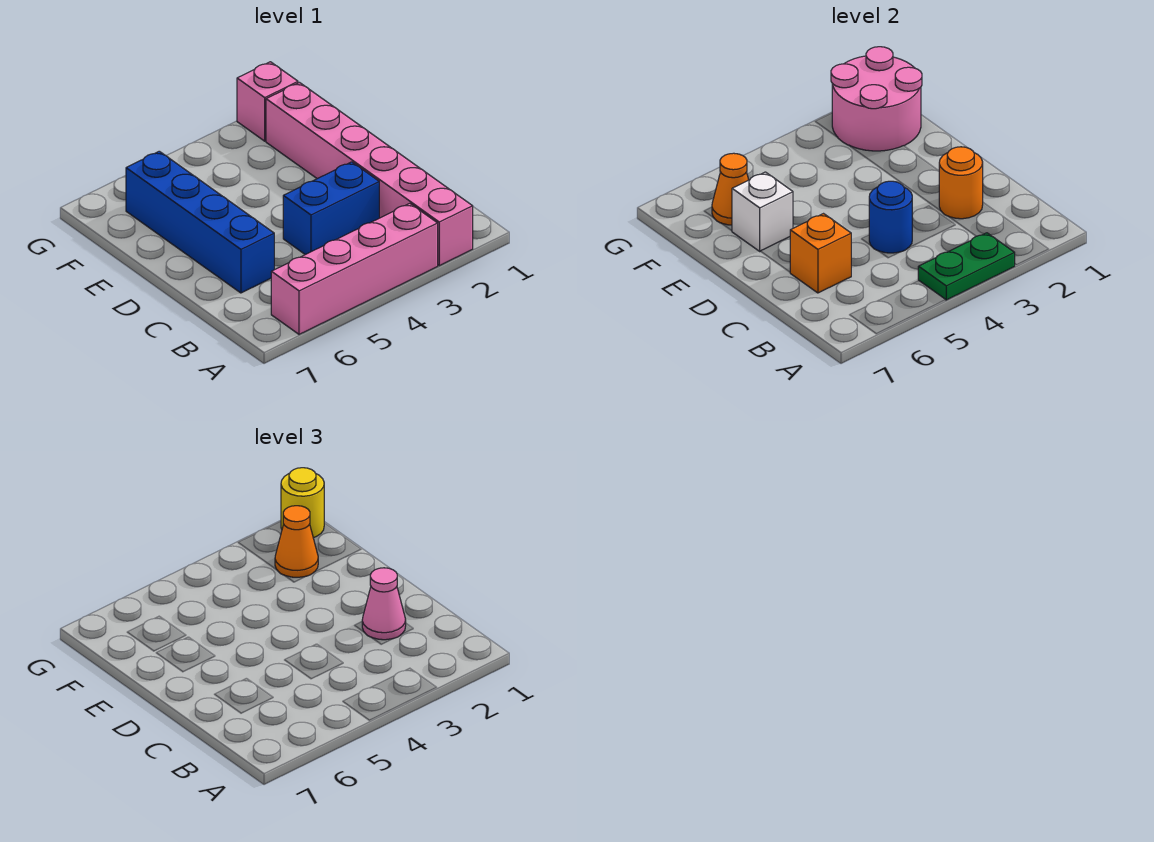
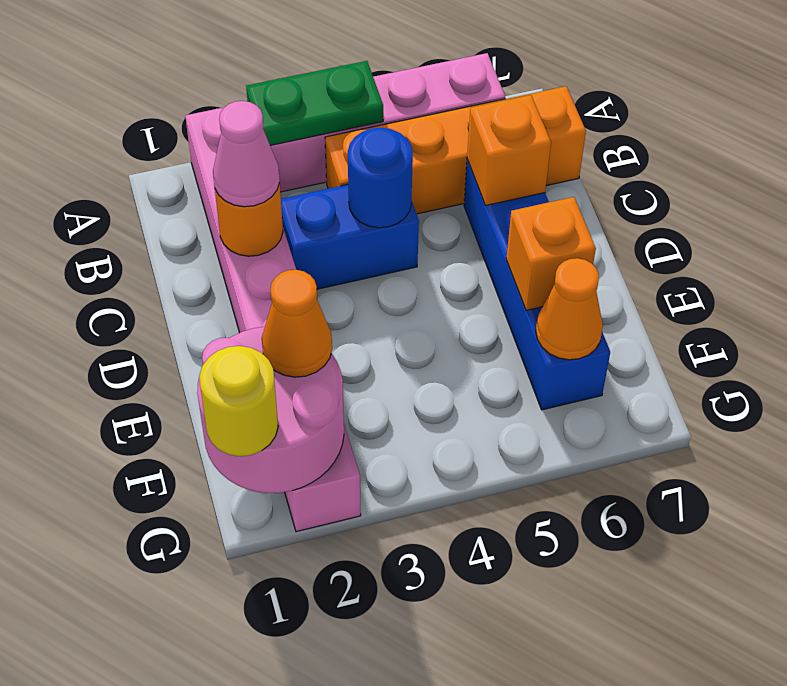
none -> orange brick B4:B7 level 1
white brick E6 level 2 -> orange brick E6 level 2

